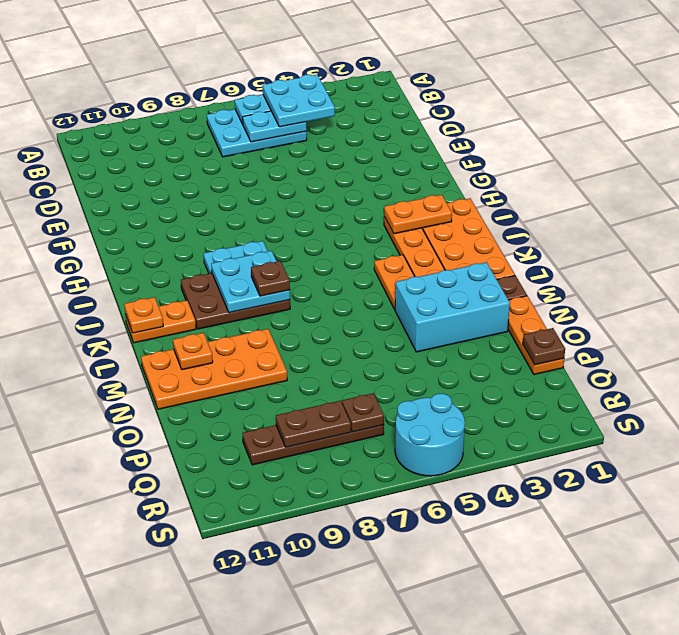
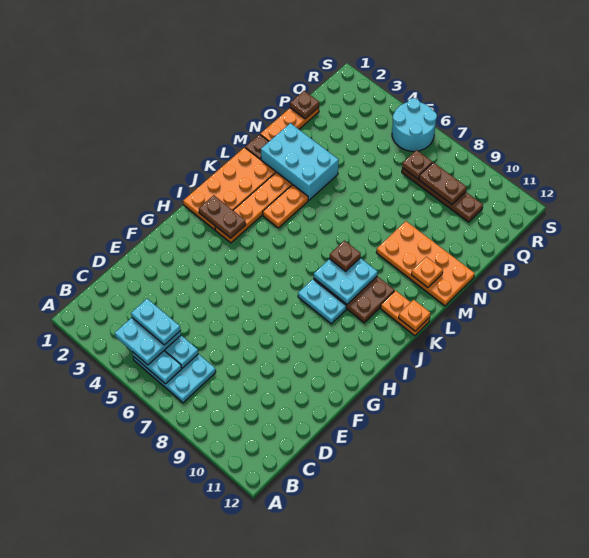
none -> cyan plate C4:C5 level 4
orange plate I2:I3 level 2 -> brown plate I2:I3 level 2

